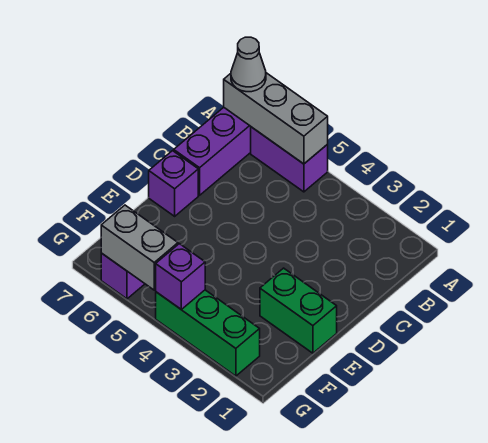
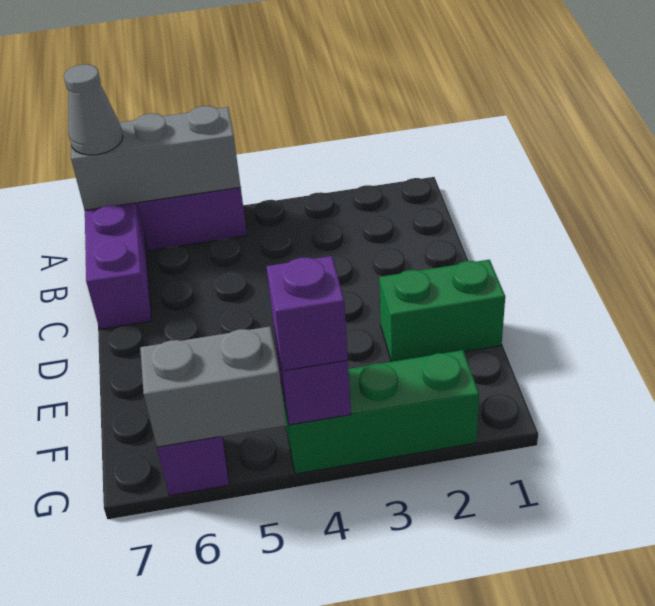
purple brick D7 level 1 -> purple brick G4 level 3

